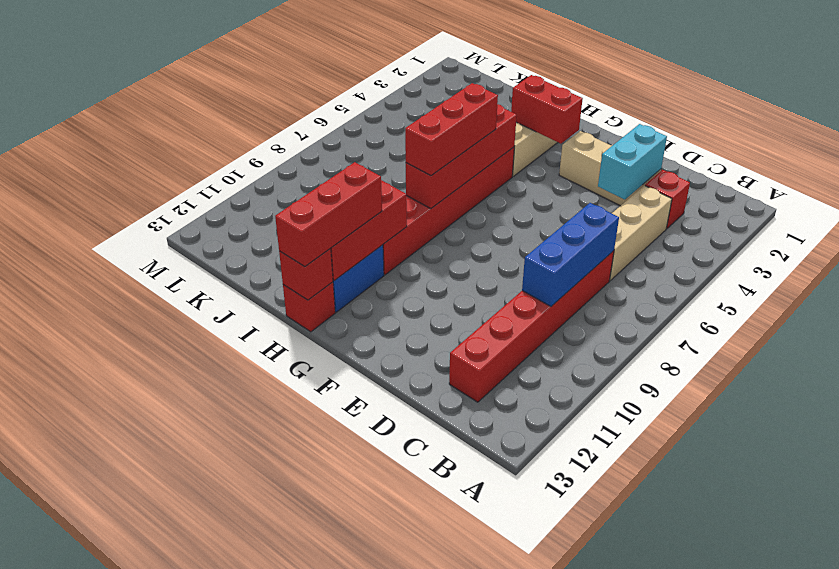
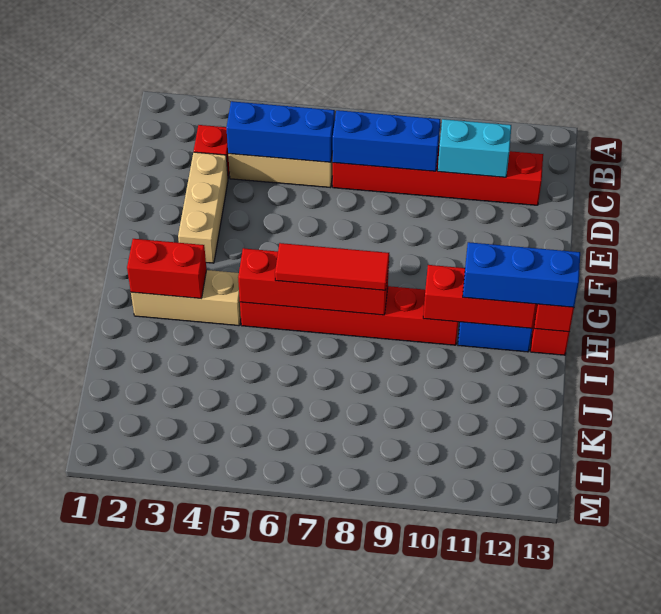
none -> blue brick C4:C6 level 2
cyan brick D3:D4 level 2 -> cyan brick C10:C11 level 2
red brick G3:H3 level 2 -> red brick H2:H3 level 2
red brick H6:H8 level 3 -> red tile H6:H8 level 3
red brick H11:H13 level 3 -> blue brick H11:H13 level 3

